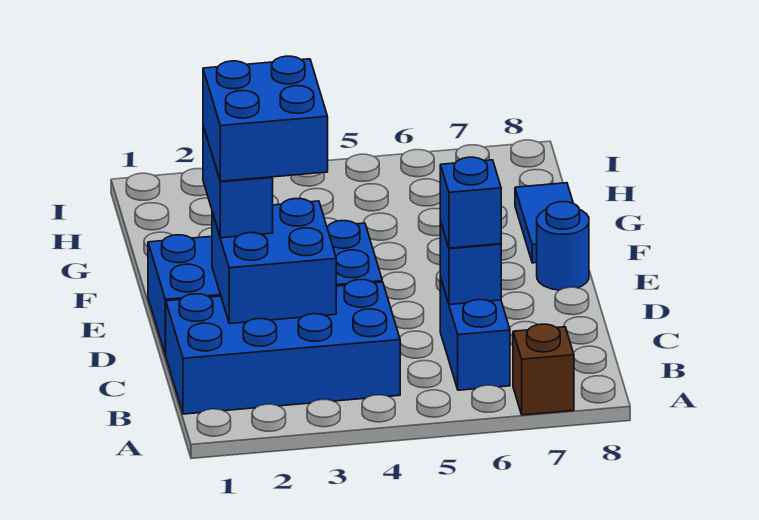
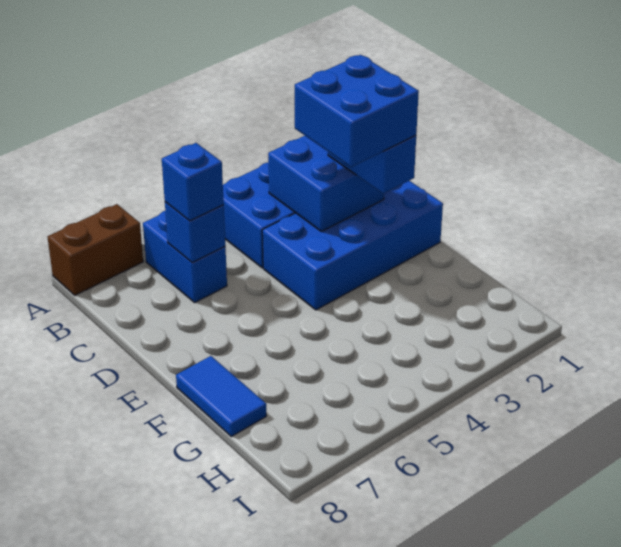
brown brick A7 level 1 -> brown brick A7:A8 level 1
blue round brick E8 level 1 -> none

